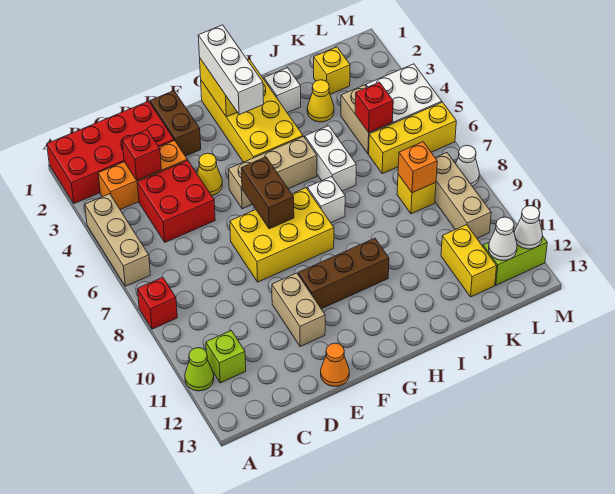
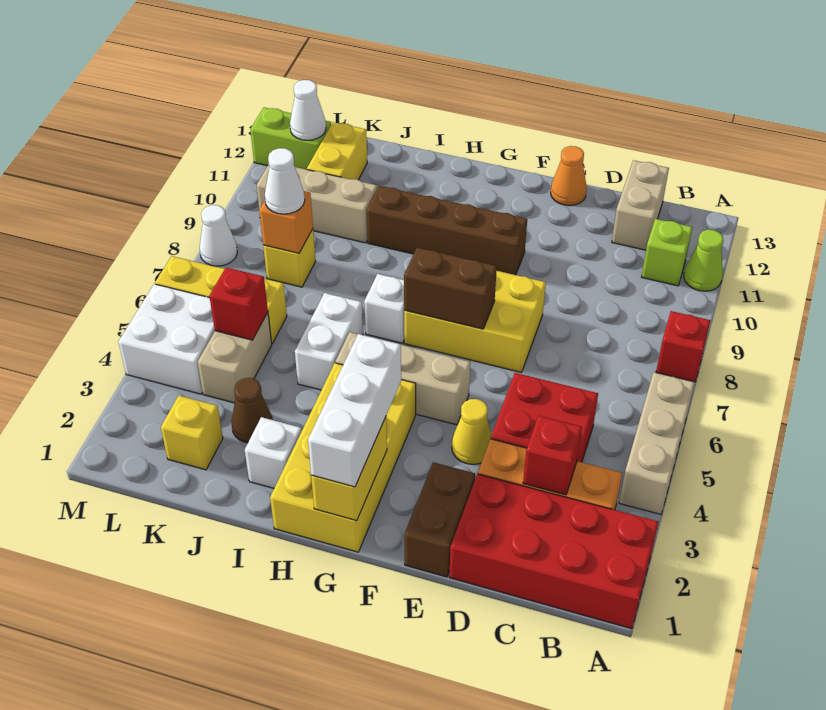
tan brick E10:E11 level 1 -> tan brick C12:C13 level 1
brown brick F6:F7 level 2 -> brown brick F7:G7 level 2
brown brick F10:H10 level 1 -> brown brick F10:I10 level 1
yellow cone J3 level 1 -> brown cone J3 level 1
tan brick L8:L10 level 1 -> tan brick J10:L10 level 1
white cone M12 level 2 -> white cone K8 level 3

